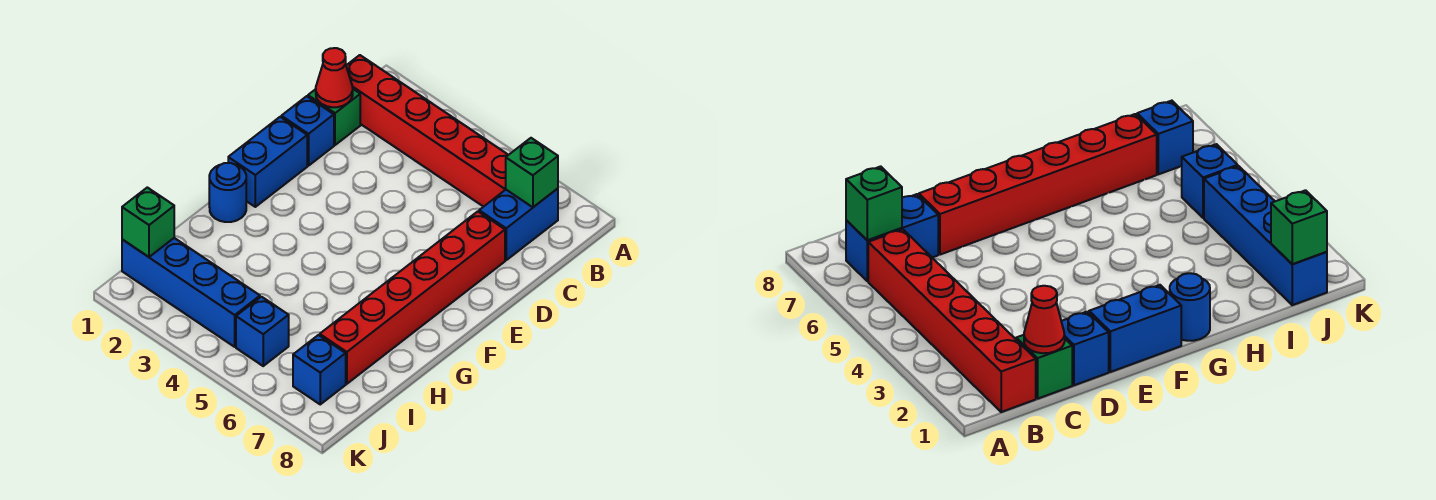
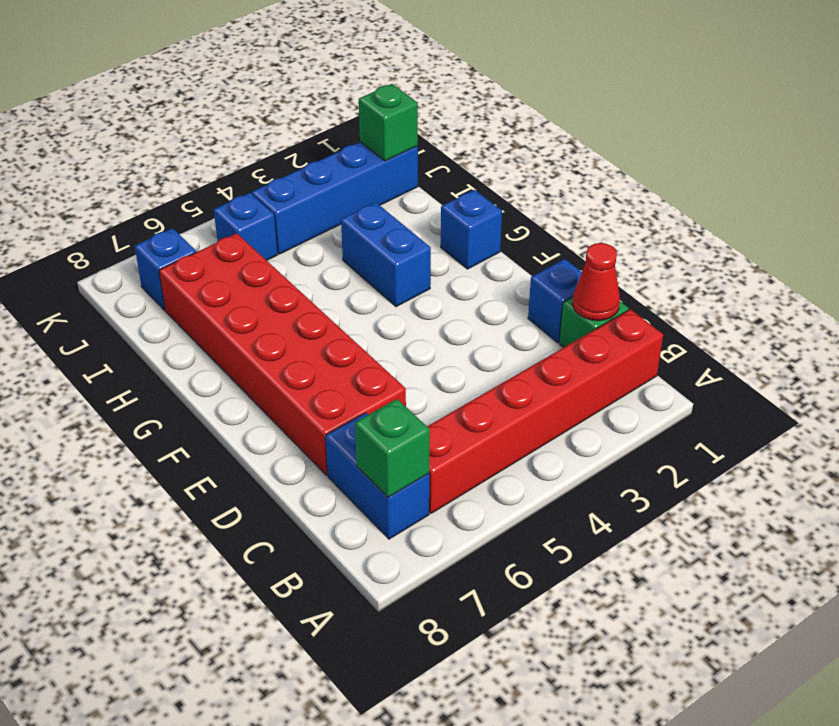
red brick D7:I7 level 1 -> red brick D6:I7 level 1
blue brick E1:F1 level 1 -> blue brick G3:H3 level 1
blue round brick G1 level 1 -> blue brick G1 level 1

